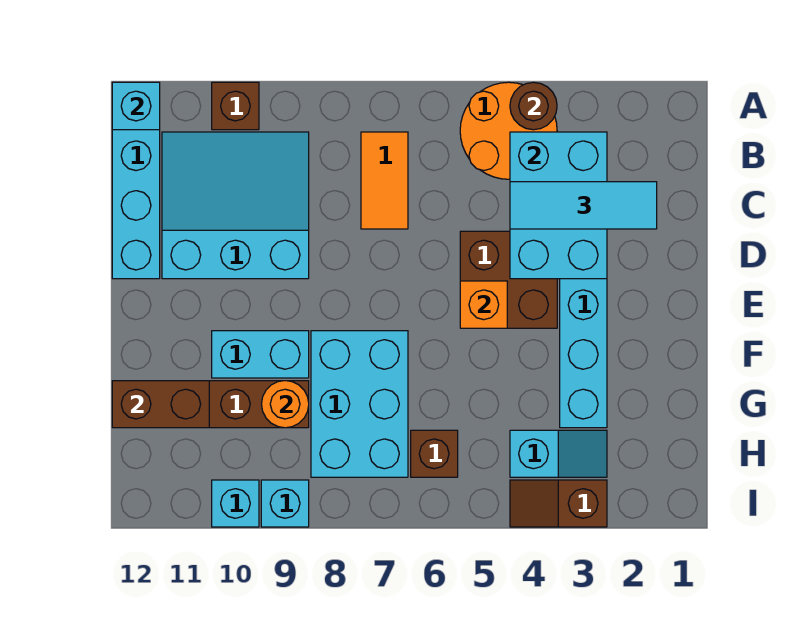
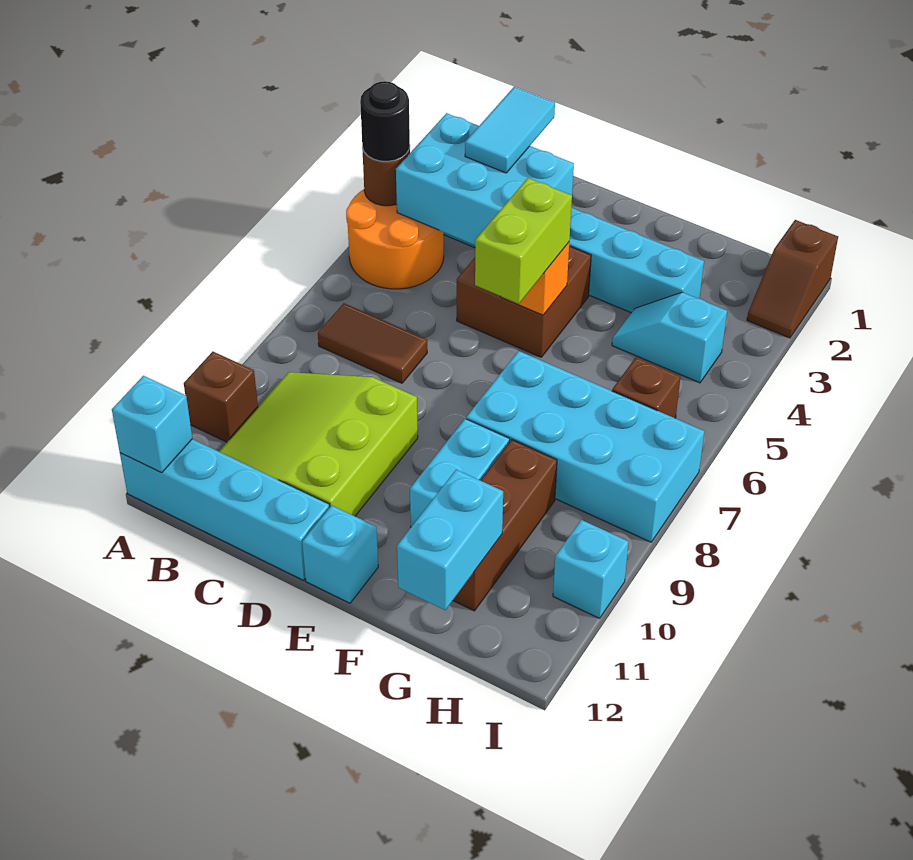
none -> black round brick A4 level 3
orange tile B7:C7 level 1 -> brown tile B7:C7 level 1
cyan slope B9:D11 level 1 top D -> lime slope B9:D11 level 1 top D
cyan tile C2:C4 level 3 -> cyan tile C2:C3 level 3
none -> lime brick E5:E6 level 3
cyan brick F7:H8 level 1 -> cyan brick F7:I8 level 1
orange round brick G9 level 2 -> none
brown brick G11:G12 level 2 -> cyan brick G11:G12 level 2
cyan slope H3:H4 level 1 top 4 -> cyan slope G4:H4 level 1 top H
brown slope I3:I4 level 1 top 3 -> brown slope I1:I2 level 1 top 1
cyan brick I9 level 1 -> cyan brick E12 level 1

